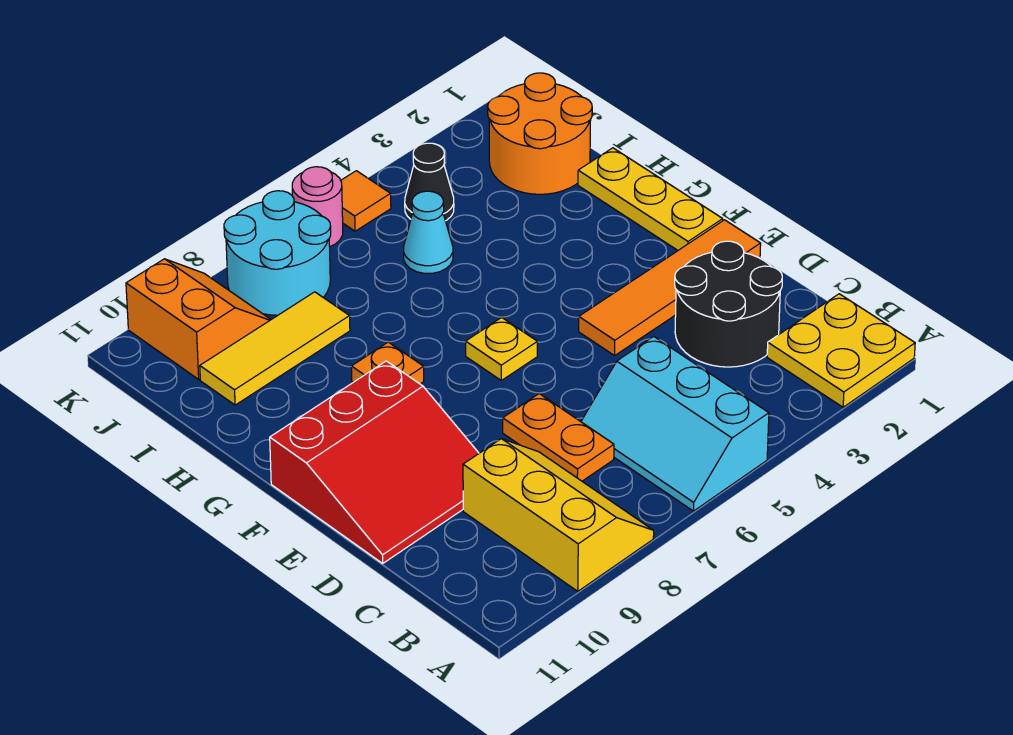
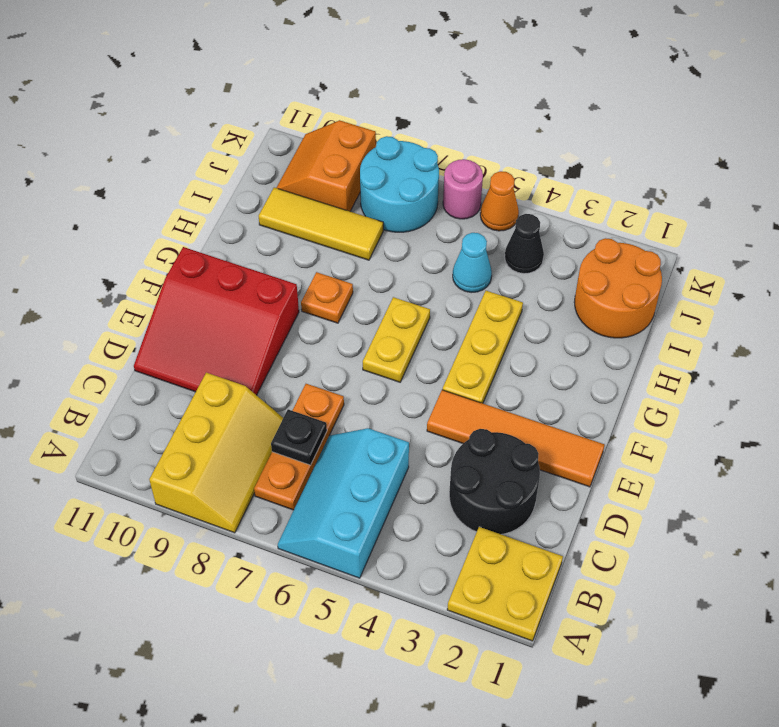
orange plate C7:D7 level 1 -> orange plate B7:D7 level 1
none -> black plate C7 level 2
yellow plate F1:H1 level 1 -> yellow plate F4:H4 level 1
yellow plate F6 level 1 -> yellow plate F6:G6 level 1
orange slope J9:K10 level 1 top 10 -> orange slope J9:K10 level 1 top 9
orange tile K5 level 1 -> orange cone K5 level 1

